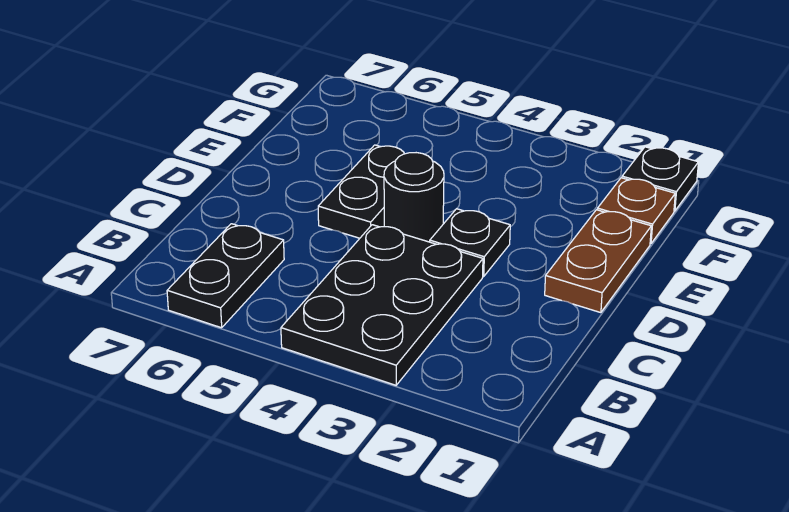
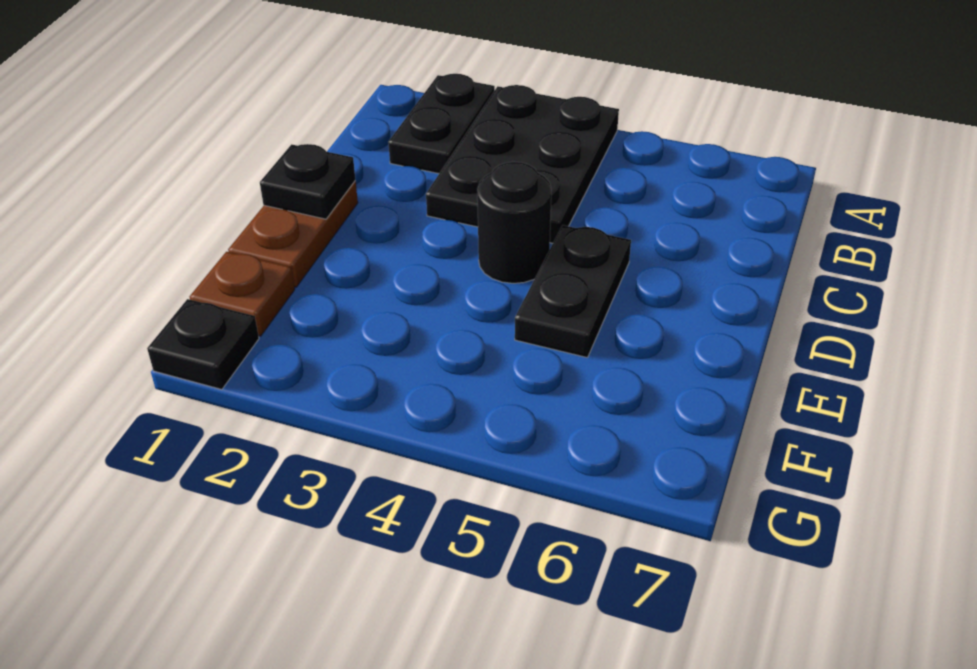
black plate A6:B6 level 1 -> black plate A2:B2 level 1
black plate D3 level 1 -> black plate D1 level 2

